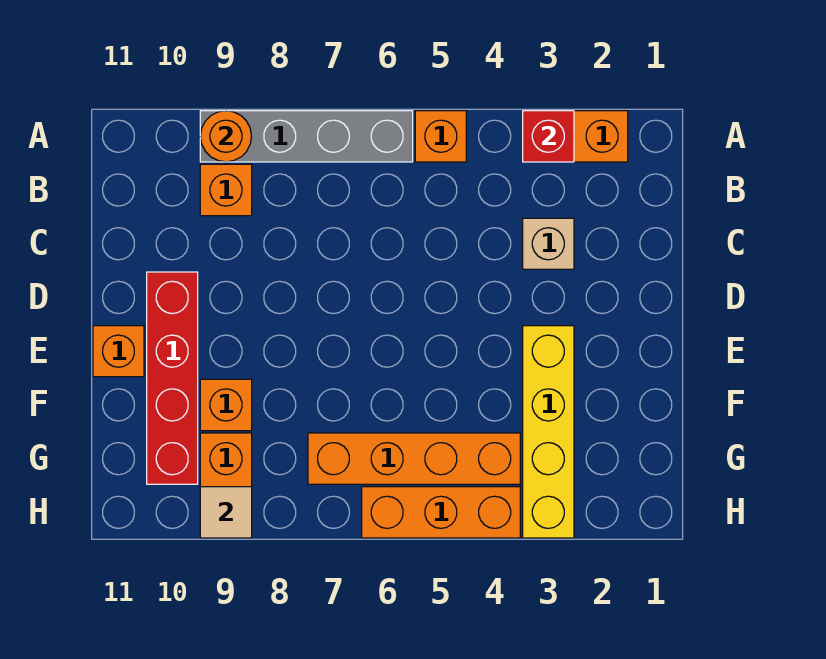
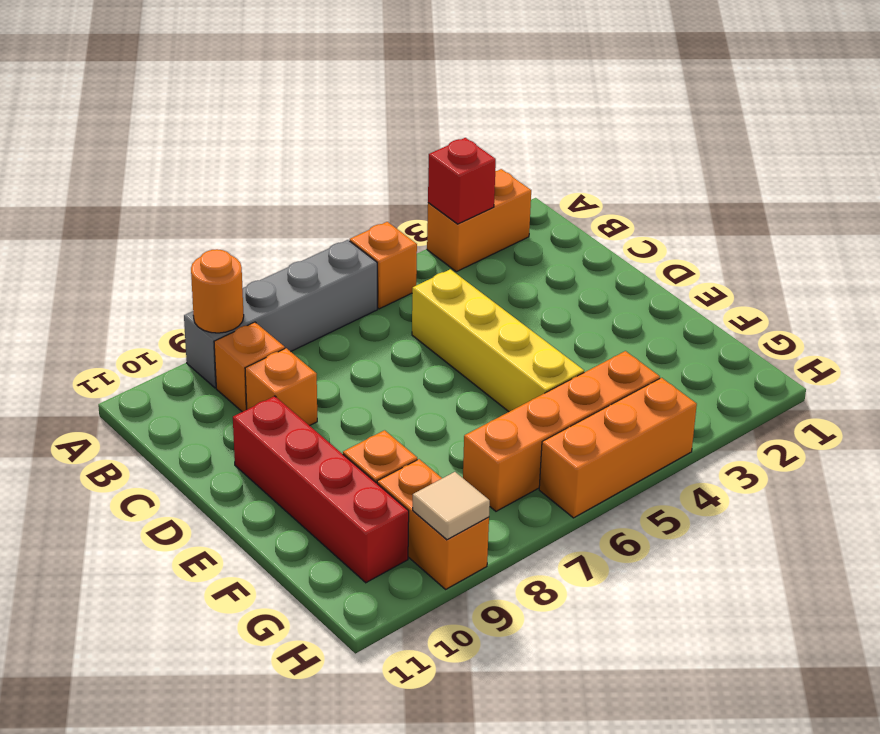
tan brick C3 level 1 -> none
yellow brick E3:H3 level 1 -> yellow brick C5:F5 level 1
orange brick E11 level 1 -> orange brick C9 level 1

